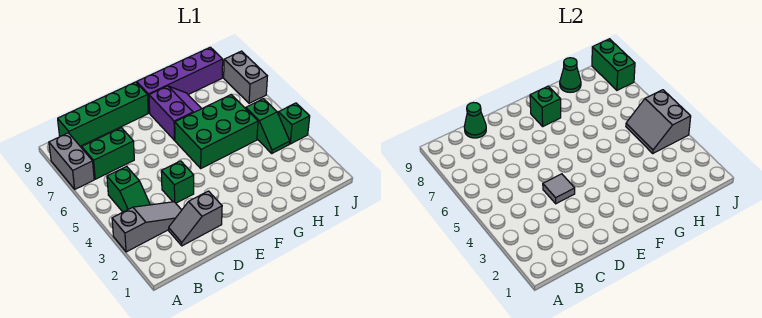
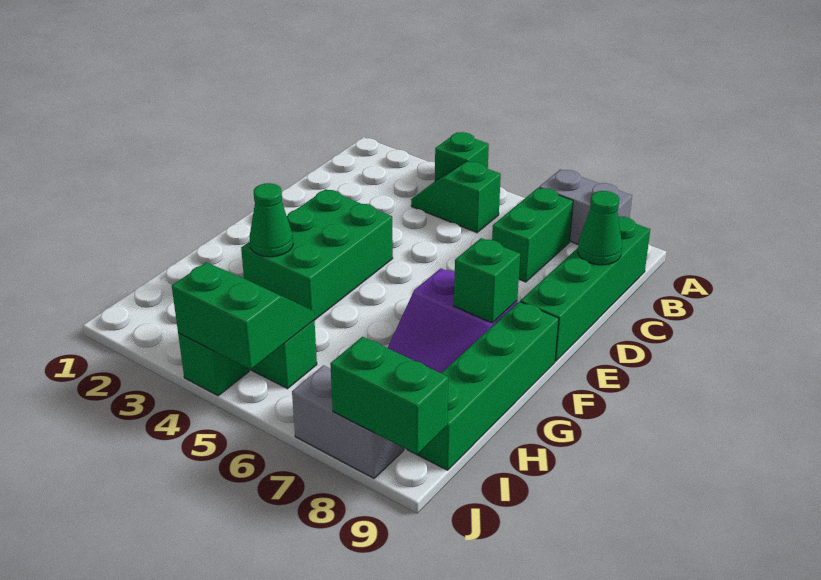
grey slope A3:C3 level 1 top A -> none
grey slope C2:D2 level 1 top D -> none
green brick D4 level 1 -> green brick A4 level 1
grey tile D4 level 2 -> none
green brick F5:H6 level 1 -> green brick E3:G4 level 1
purple brick F9:I9 level 1 -> green brick F9:I9 level 1
green cone H9 level 2 -> green cone G3 level 2
grey slope I4:J5 level 2 top J -> green slope I4:J5 level 2 top J

